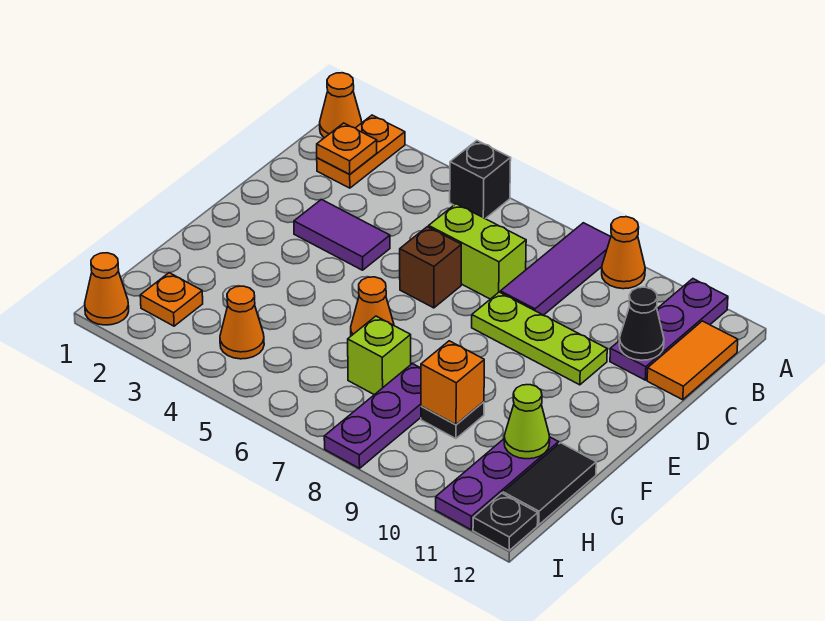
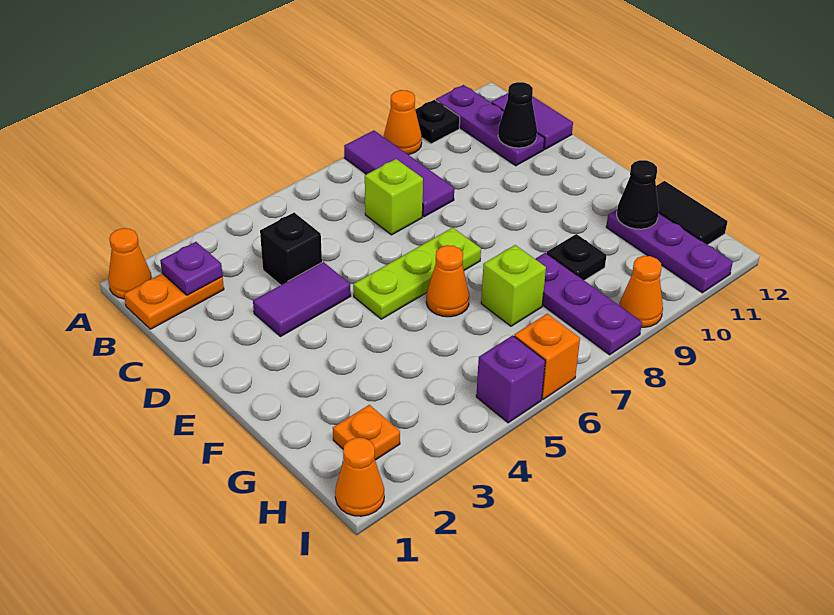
orange plate A2:B2 level 1 -> orange plate B1:B2 level 1
black brick A5 level 1 -> black brick C4 level 1
orange plate B2 level 2 -> purple plate B2 level 2
orange tile B12:C12 level 1 -> purple tile B12:C12 level 1
lime brick C6:C7 level 1 -> lime brick C7 level 1
brown brick D6 level 1 -> none
lime plate D8:D10 level 1 -> lime plate E5:E7 level 1
orange brick G9 level 2 -> orange brick I6 level 1
lime cone G11 level 2 -> black cone G11 level 2
orange cone H4 level 1 -> orange cone I9 level 1
none -> purple brick I5 level 1
black plate I12 level 1 -> black plate A10 level 1

